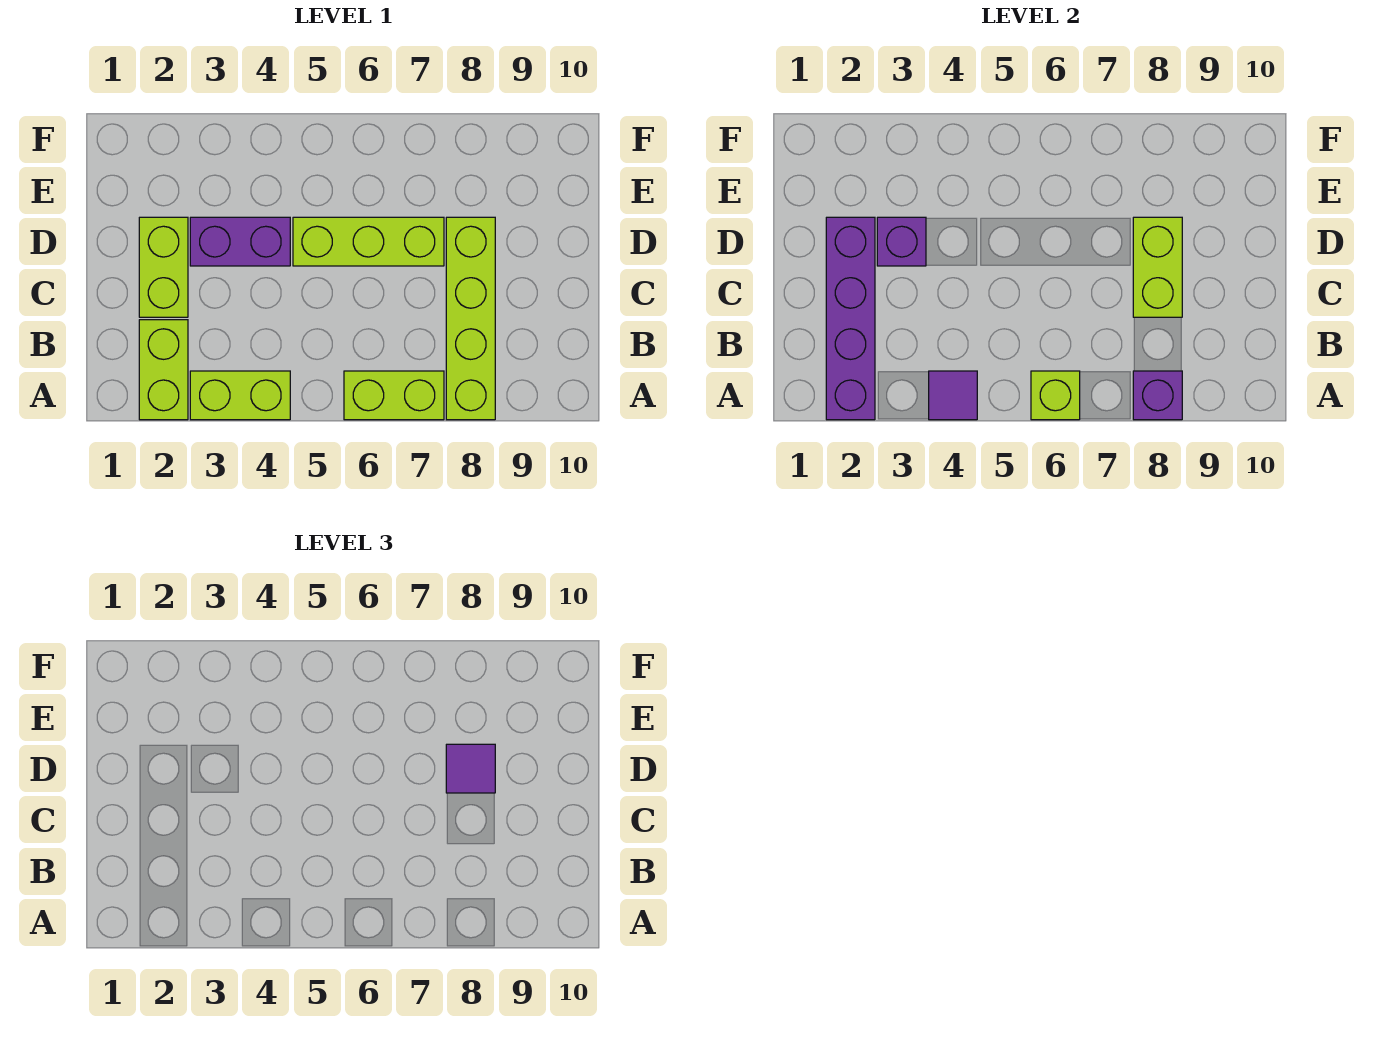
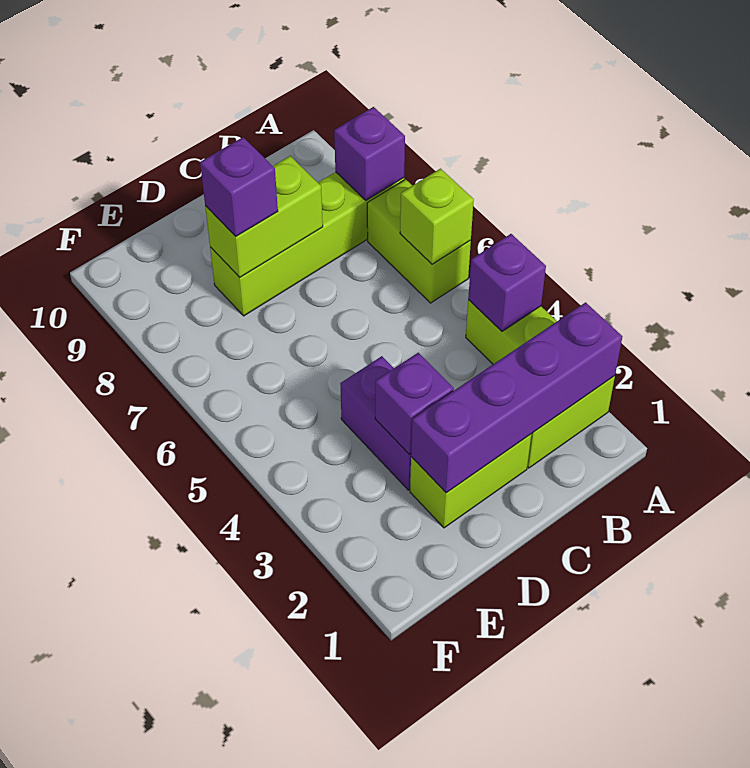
purple tile A4 level 2 -> purple brick A4 level 2
lime brick D5:D7 level 1 -> none
purple tile D8 level 3 -> purple brick D8 level 3

